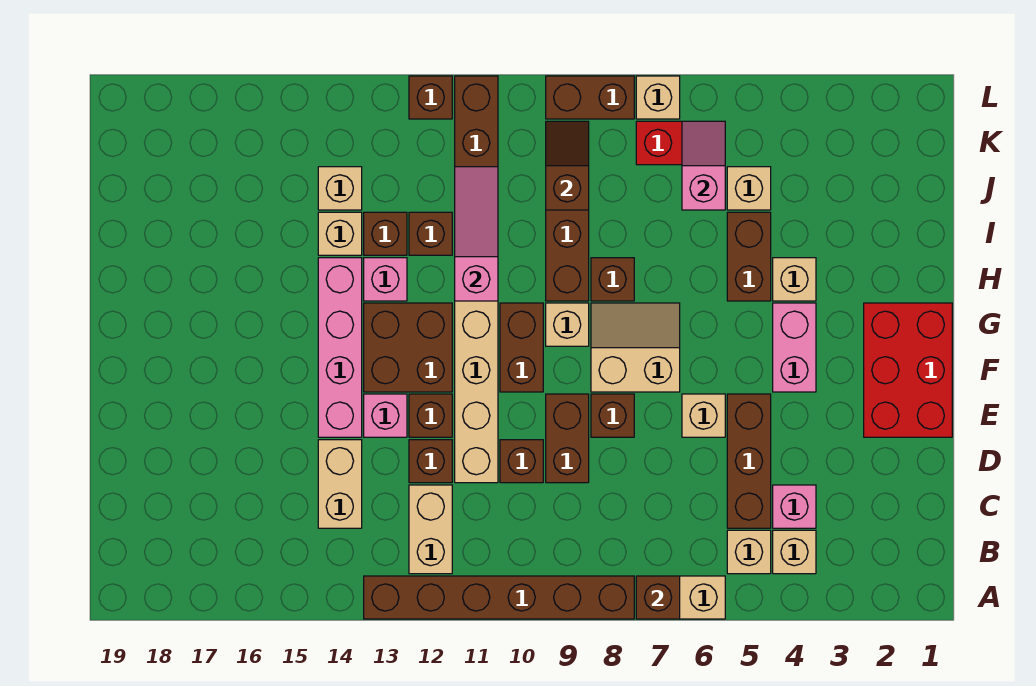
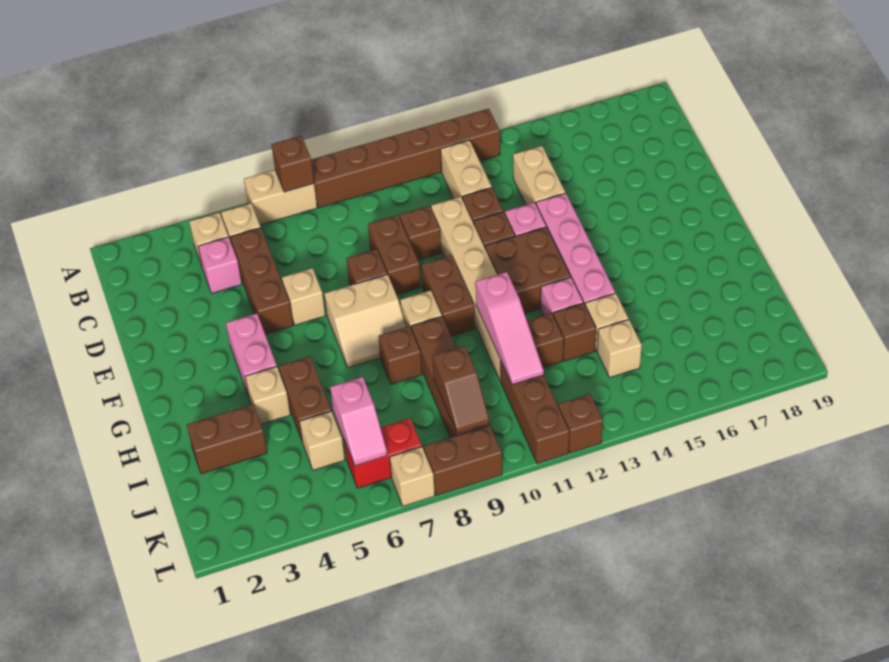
red brick E1:G2 level 1 -> none
none -> brown brick I2:I3 level 1

